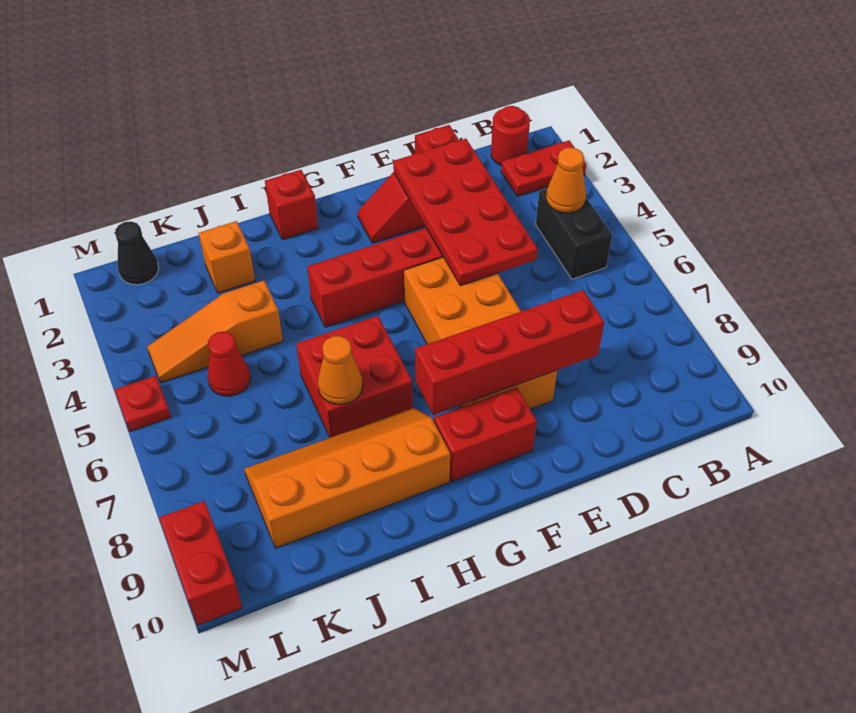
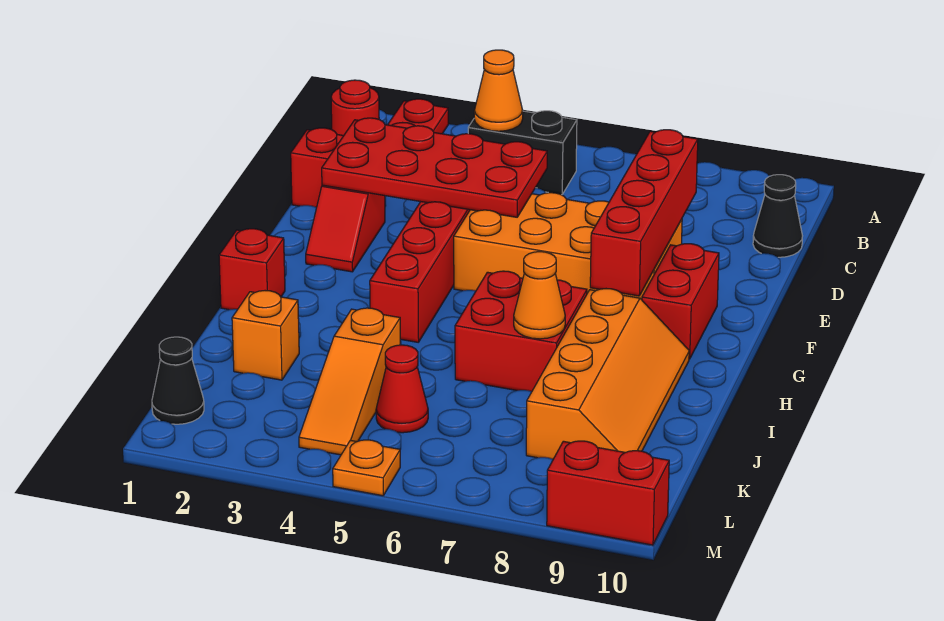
none -> black cone C10 level 1
orange slope H8:K9 level 1 top 9 -> orange slope H8:K9 level 1 top 8
red plate M5 level 1 -> orange plate M5 level 1

